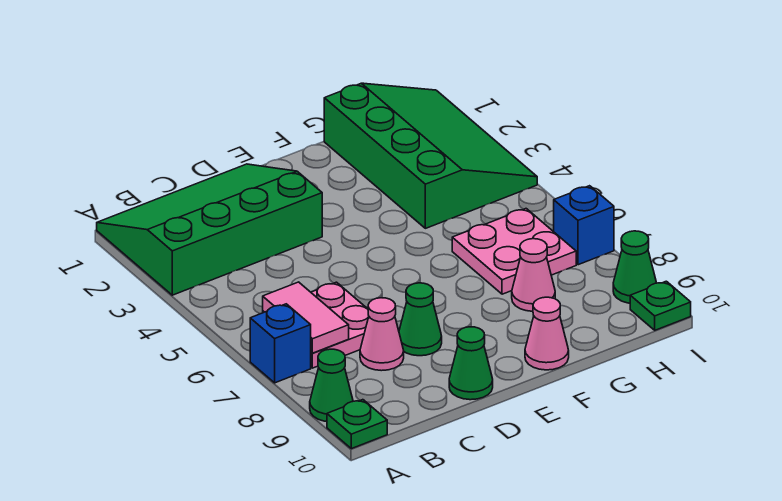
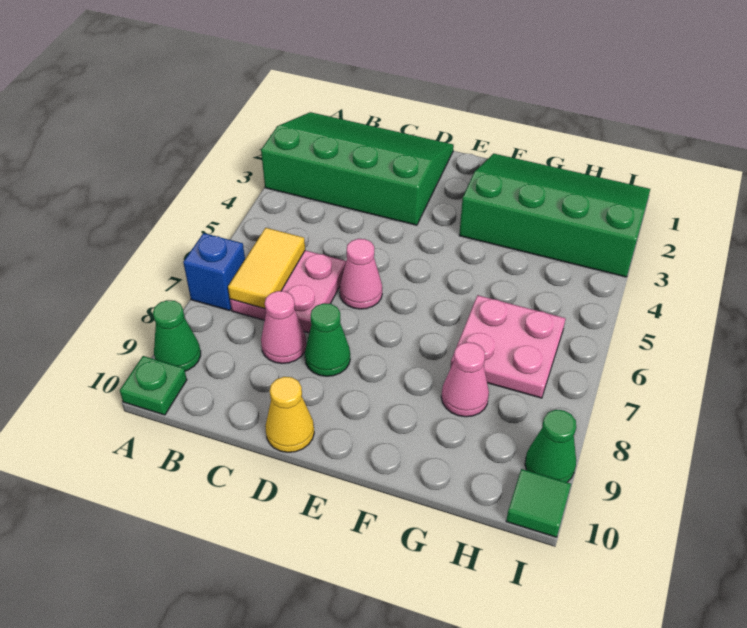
pink tile B6:B7 level 2 -> yellow tile B6:B7 level 2
green cone D10 level 1 -> yellow cone D10 level 1
pink cone F10 level 1 -> pink cone D6 level 1
green slope G1:I4 level 1 top G -> green slope F1:I3 level 1 top 3
blue brick I7 level 1 -> none
green plate I10 level 1 -> green tile I10 level 1

